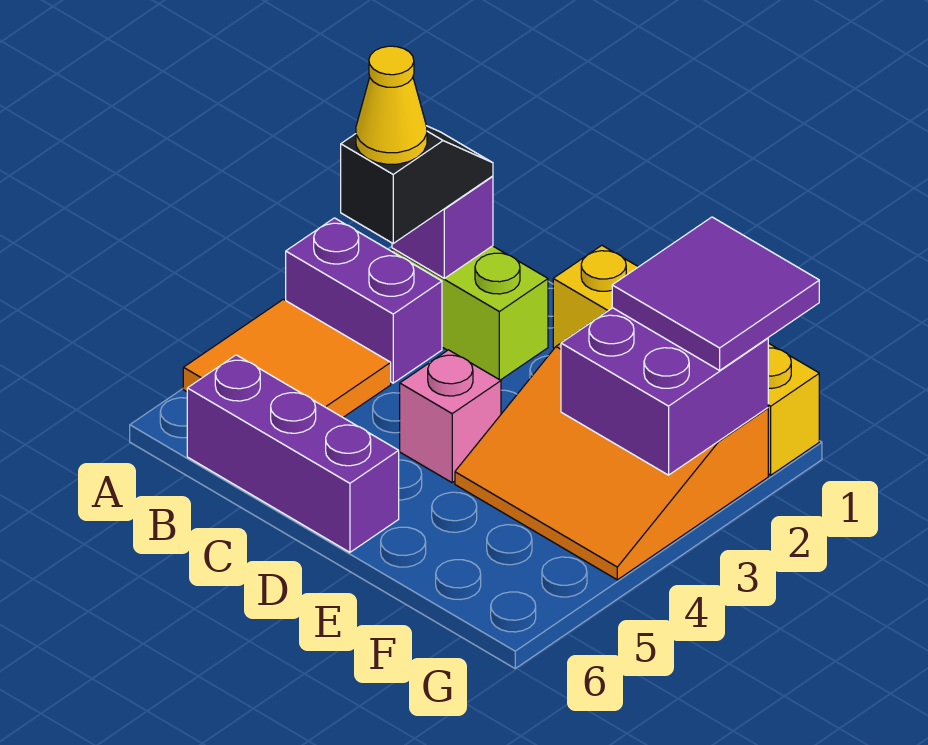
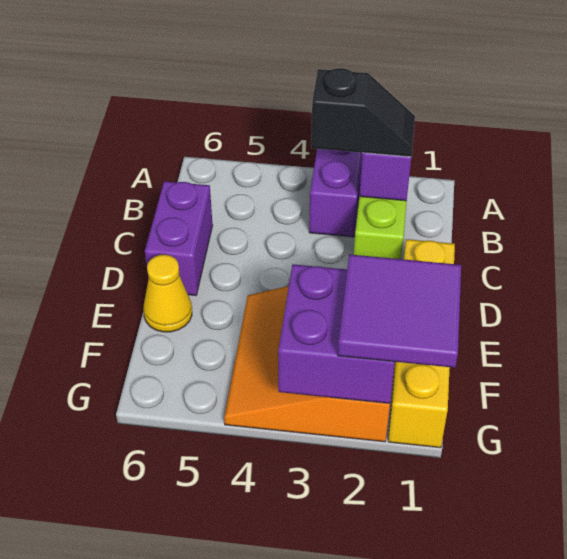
orange tile A4:B5 level 1 -> none
yellow cone B3 level 4 -> yellow cone E6 level 1
purple brick B6:D6 level 1 -> purple brick C6:D6 level 1
pink brick D4 level 1 -> none

